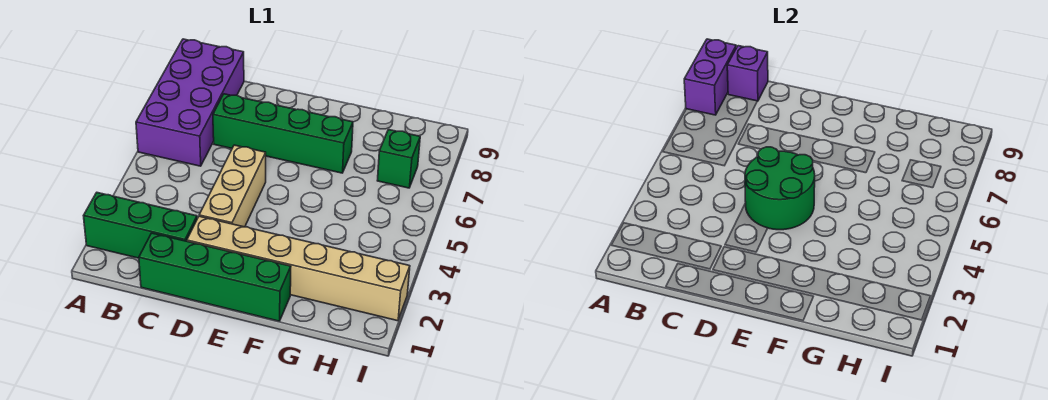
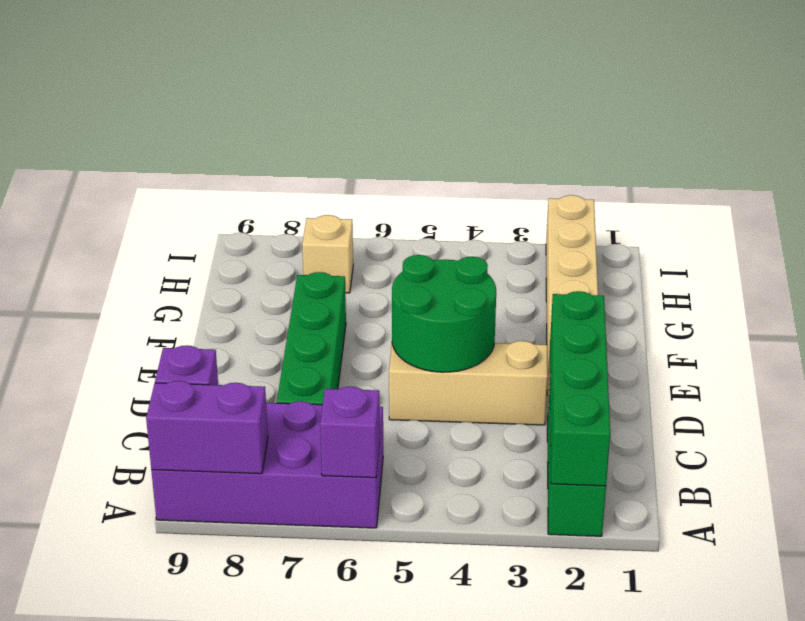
none -> purple brick A6 level 2
green brick C1:F1 level 1 -> green brick A2:D2 level 2
green brick H7 level 1 -> tan brick H7 level 1

